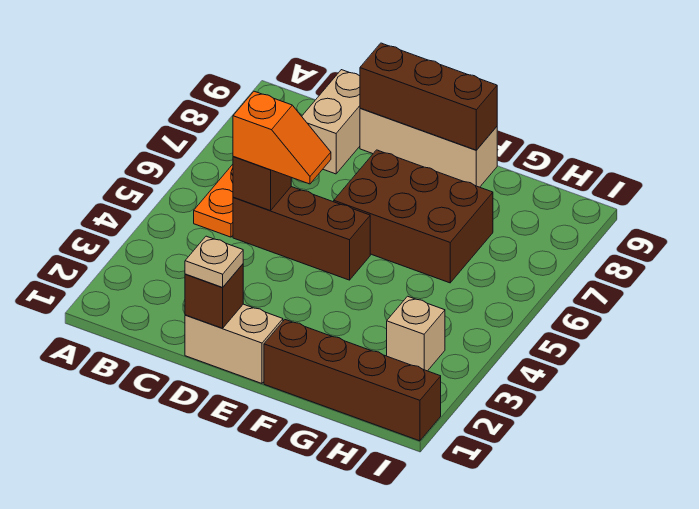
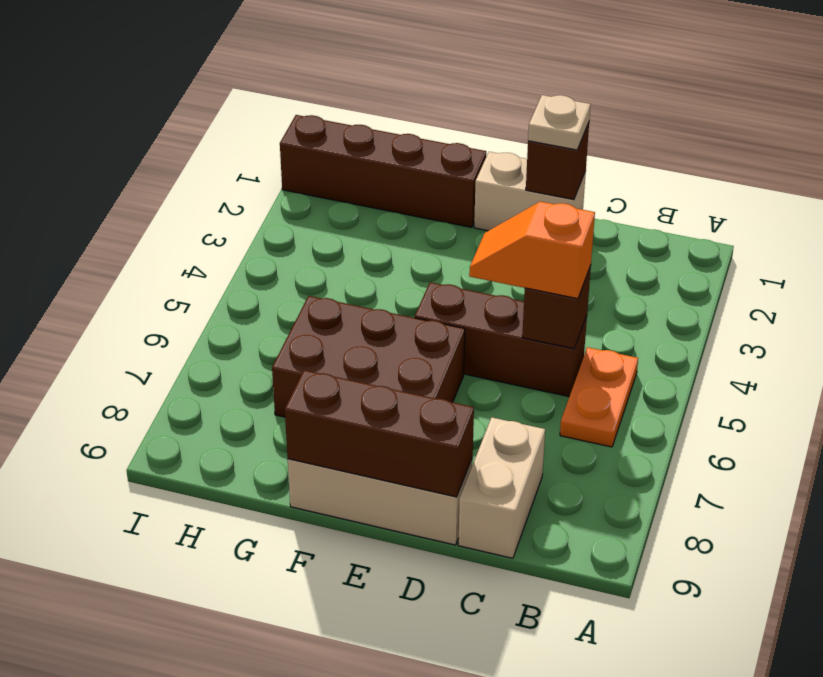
tan brick H3 level 1 -> none

